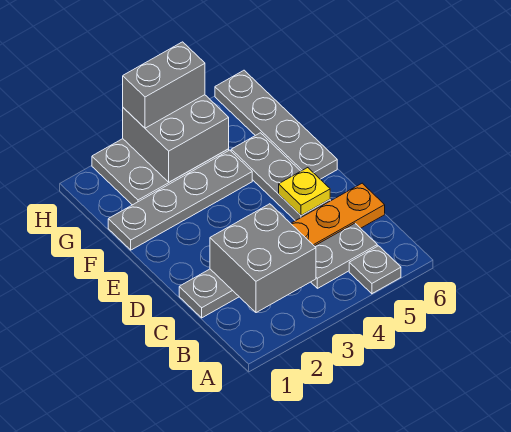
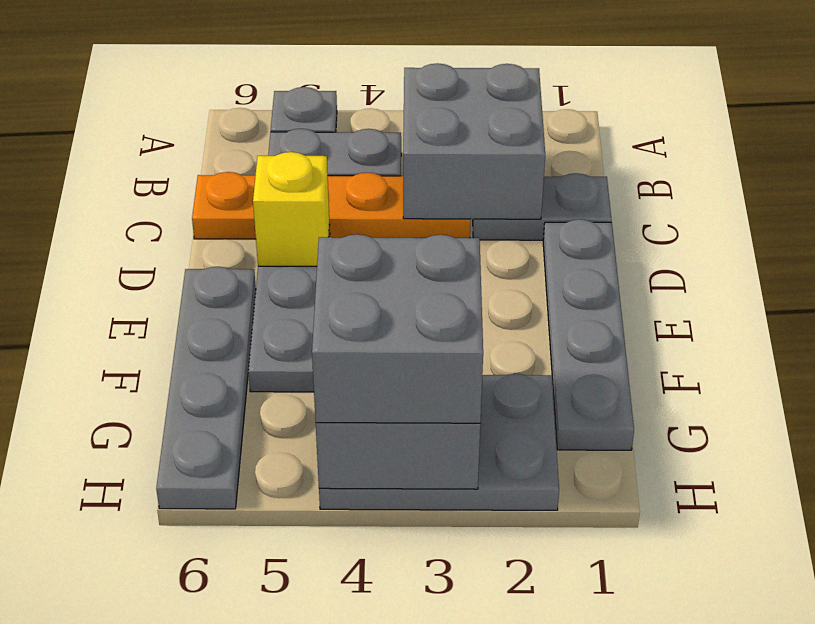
yellow plate D5 level 2 -> yellow brick D5 level 2
grey plate F1:F4 level 1 -> grey plate D1:G1 level 1
grey brick H3:H4 level 3 -> grey brick G3:H4 level 3

